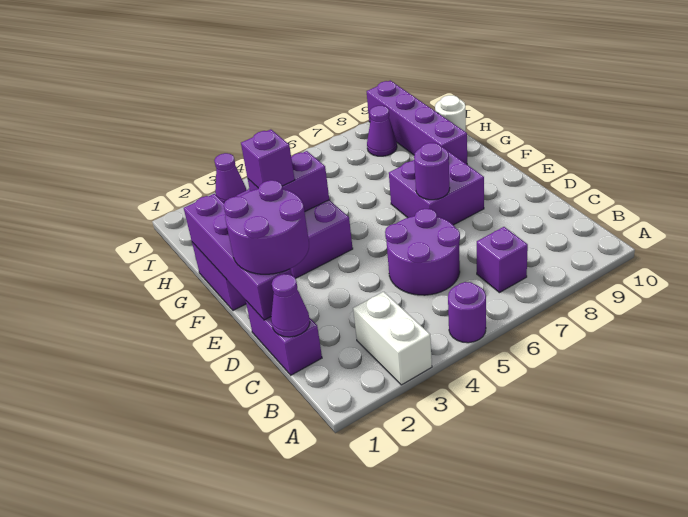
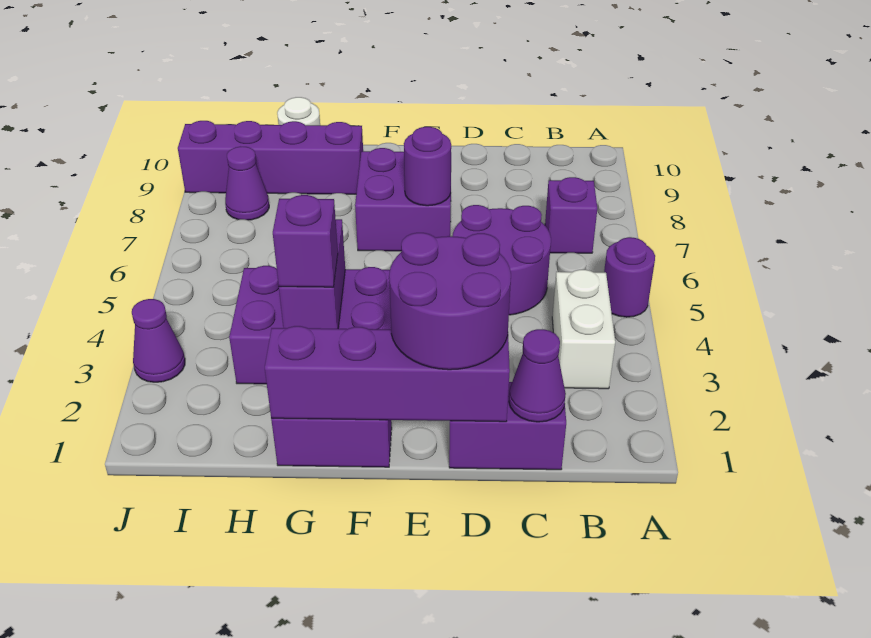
white brick A3:B3 level 1 -> white brick B3:B4 level 1

